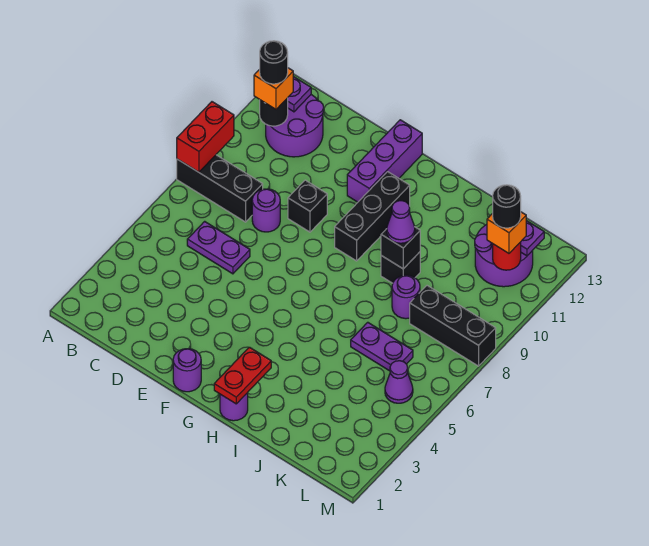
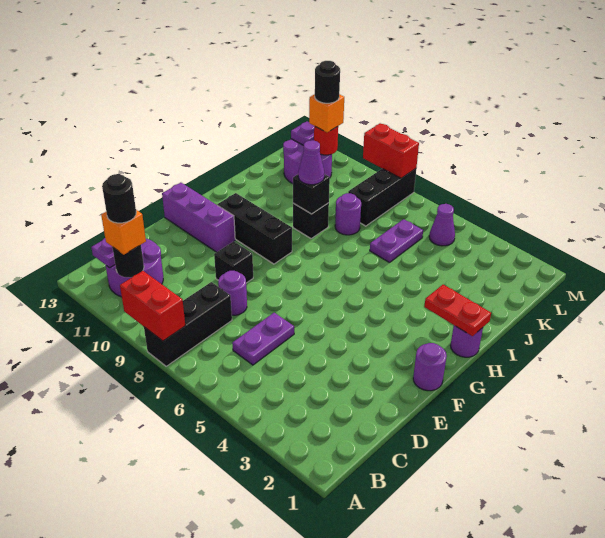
none -> red brick M8:M9 level 2

